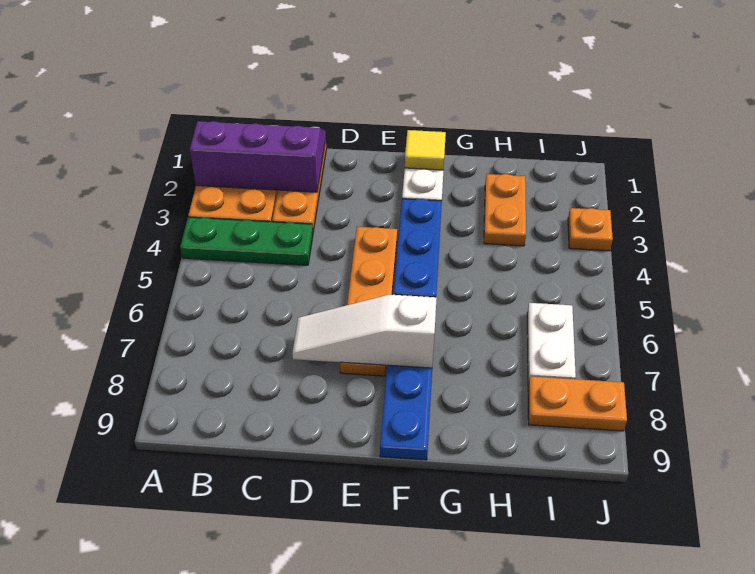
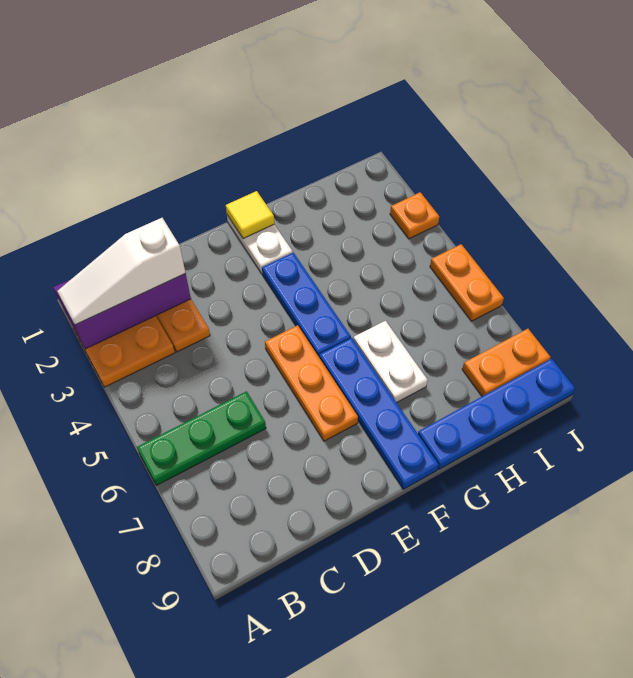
green plate A4:C4 level 1 -> green plate A6:C6 level 1
white slope D7:F7 level 2 top F -> white slope A2:C2 level 3 top C
orange plate E4:E7 level 1 -> orange plate E5:E7 level 1
none -> blue plate G9:J9 level 1
orange plate H2:H3 level 1 -> orange plate J5:J6 level 1
white plate I6:I7 level 1 -> white plate G6:G7 level 1

